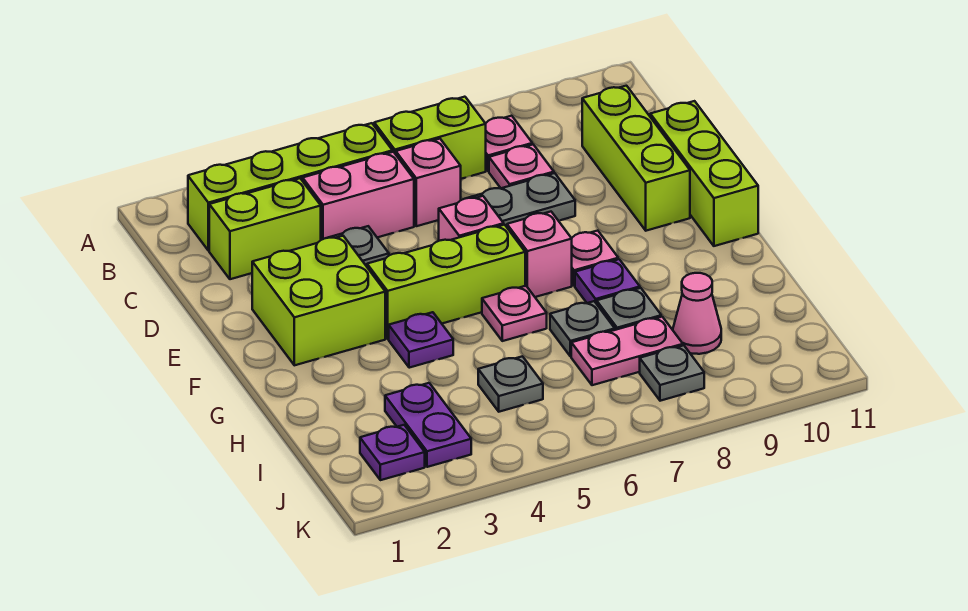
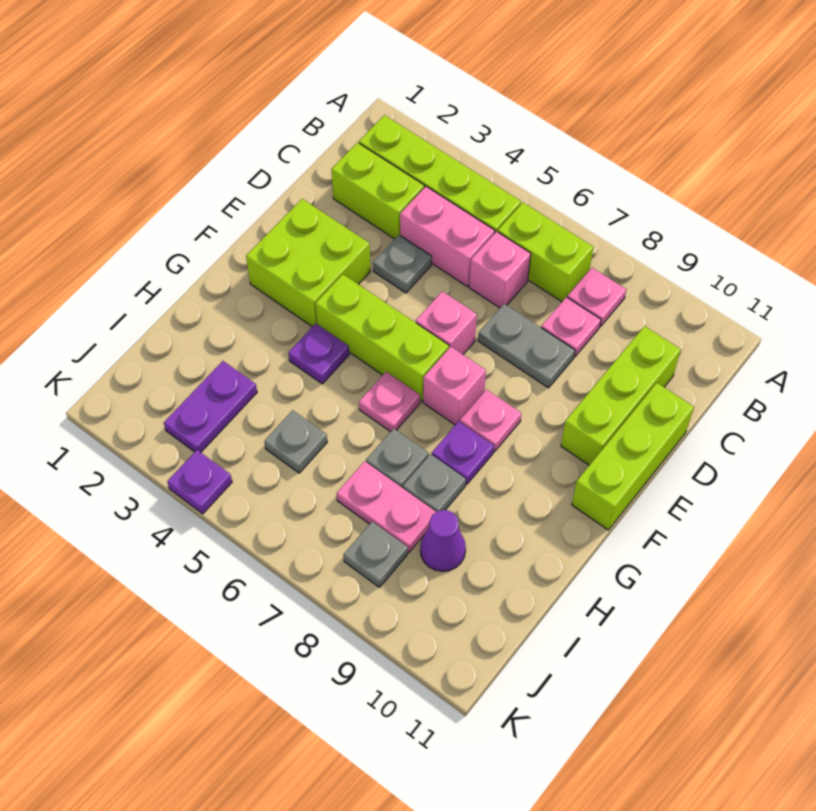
pink cone I9 level 1 -> purple cone I9 level 1
purple plate J2 level 1 -> purple plate K4 level 1

